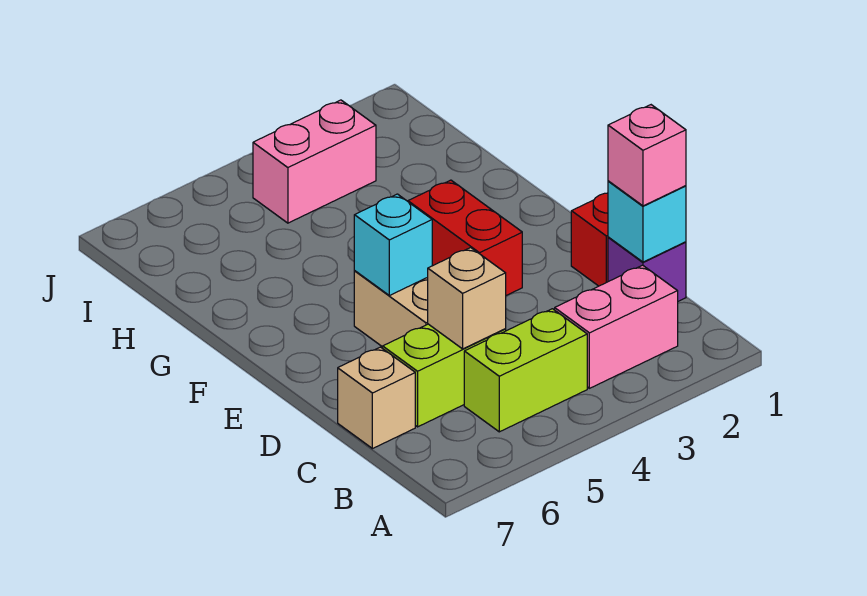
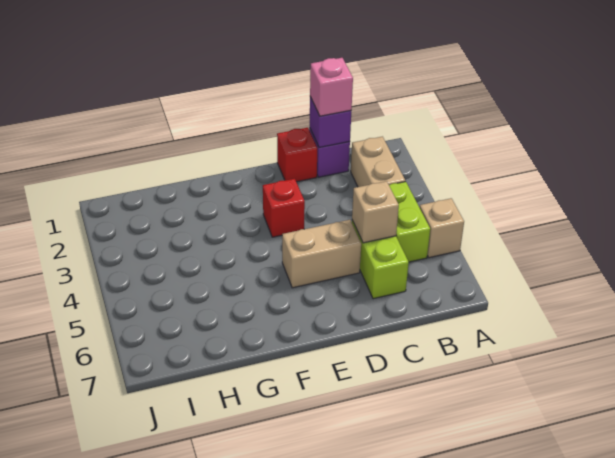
pink brick B2:B3 level 1 -> tan brick B2:B3 level 1
cyan brick C1 level 2 -> purple brick C1 level 2
tan brick C7 level 1 -> tan brick A5 level 1
red brick E3:F3 level 1 -> red brick E3 level 1
cyan brick E5 level 2 -> none
pink brick I3:I4 level 1 -> none

